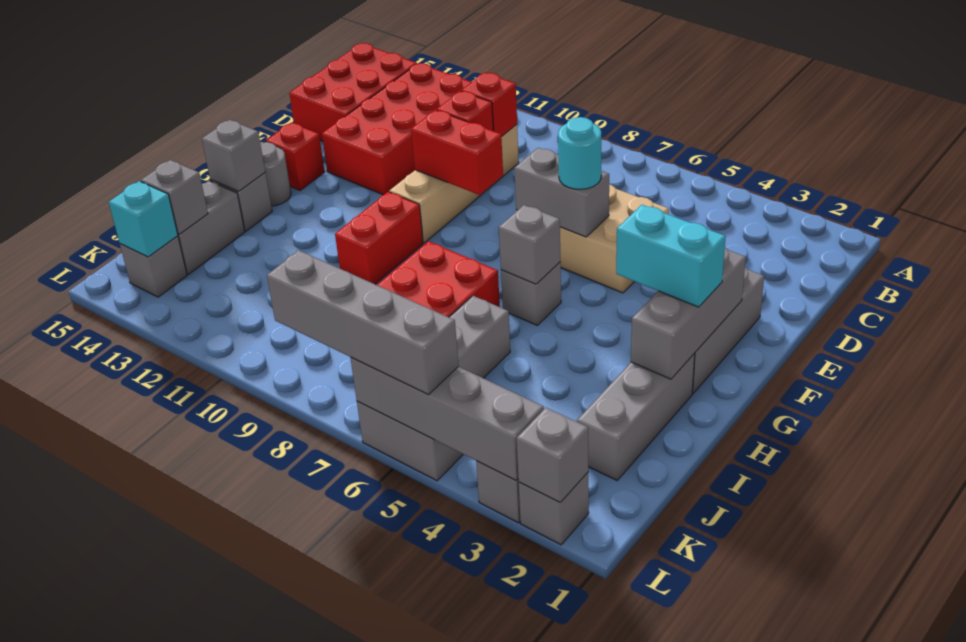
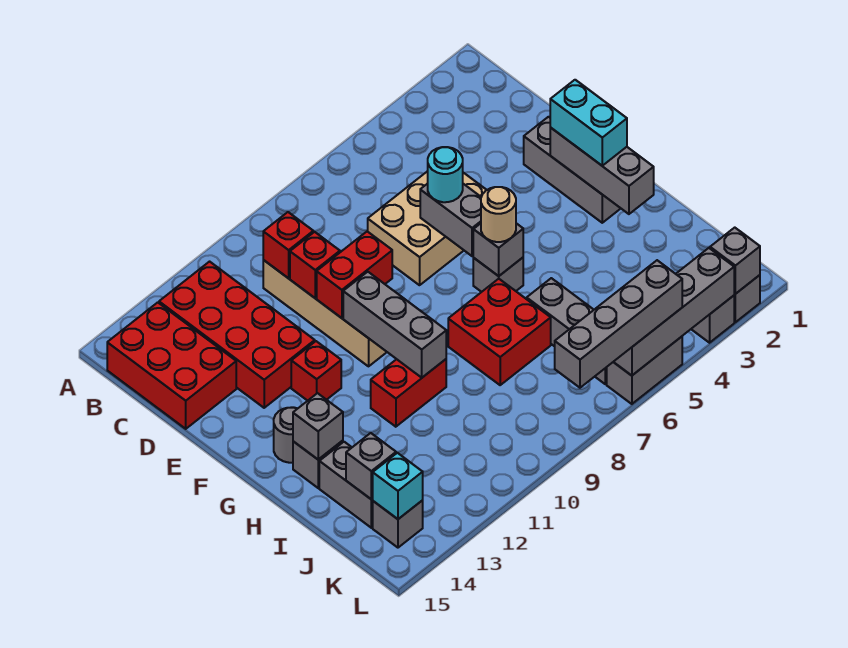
grey brick E6:E7 level 2 -> grey brick E6:F6 level 2
red brick F14 level 1 -> red brick F12 level 1
cyan brick G2:G3 level 3 -> cyan brick F2:G2 level 3
none -> tan round brick G6 level 3
red brick G10:H10 level 1 -> red brick H10:H11 level 1
grey brick H2:J2 level 1 -> grey brick F10:H10 level 2

